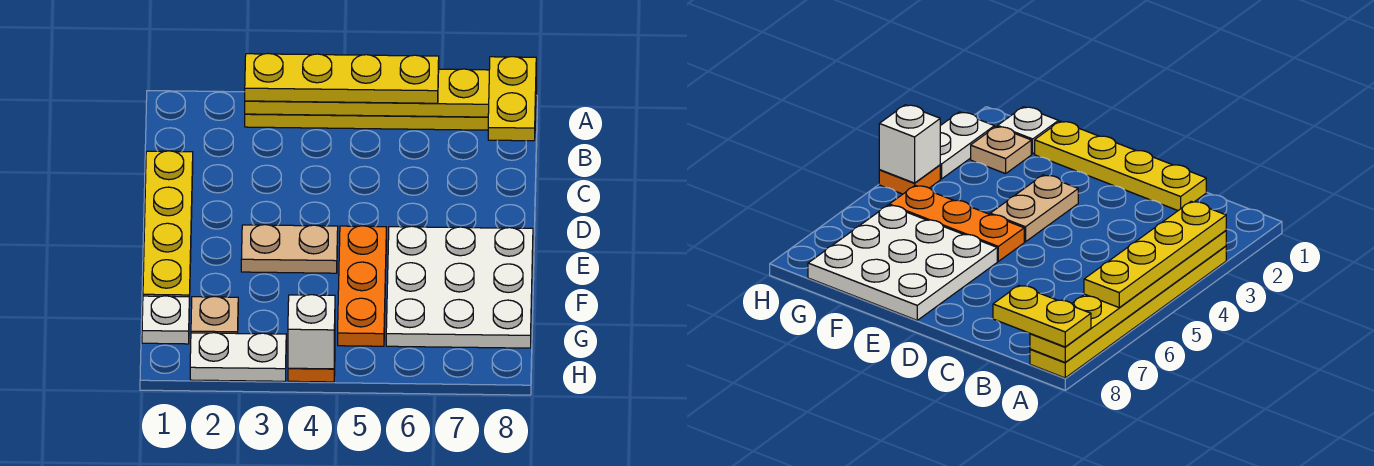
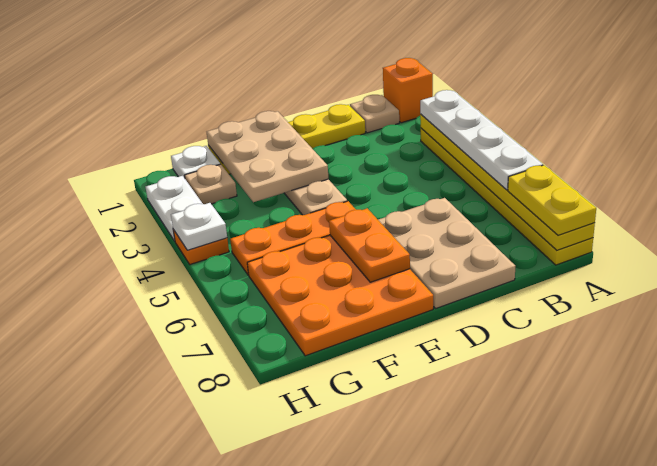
none -> orange brick A1 level 1
yellow plate A3:A6 level 3 -> white plate A3:A6 level 3
yellow plate A8:B8 level 3 -> yellow plate A7:A8 level 3
none -> tan plate B1 level 1
none -> tan plate C6:D8 level 1
none -> tan plate E1:F3 level 2
white plate E6:G8 level 1 -> orange plate E6:G8 level 1
none -> orange plate E6:E7 level 2
white brick H4 level 2 -> white plate H4 level 2

